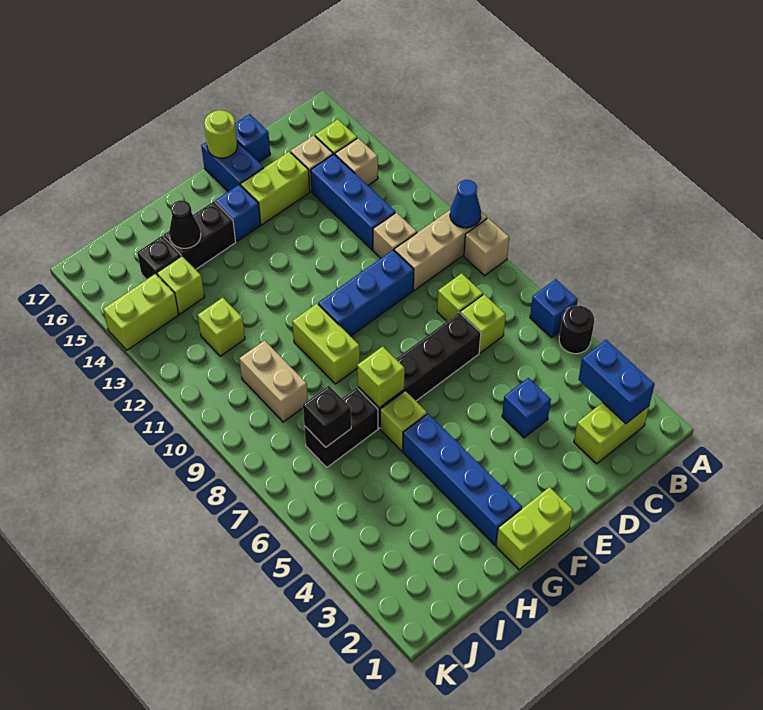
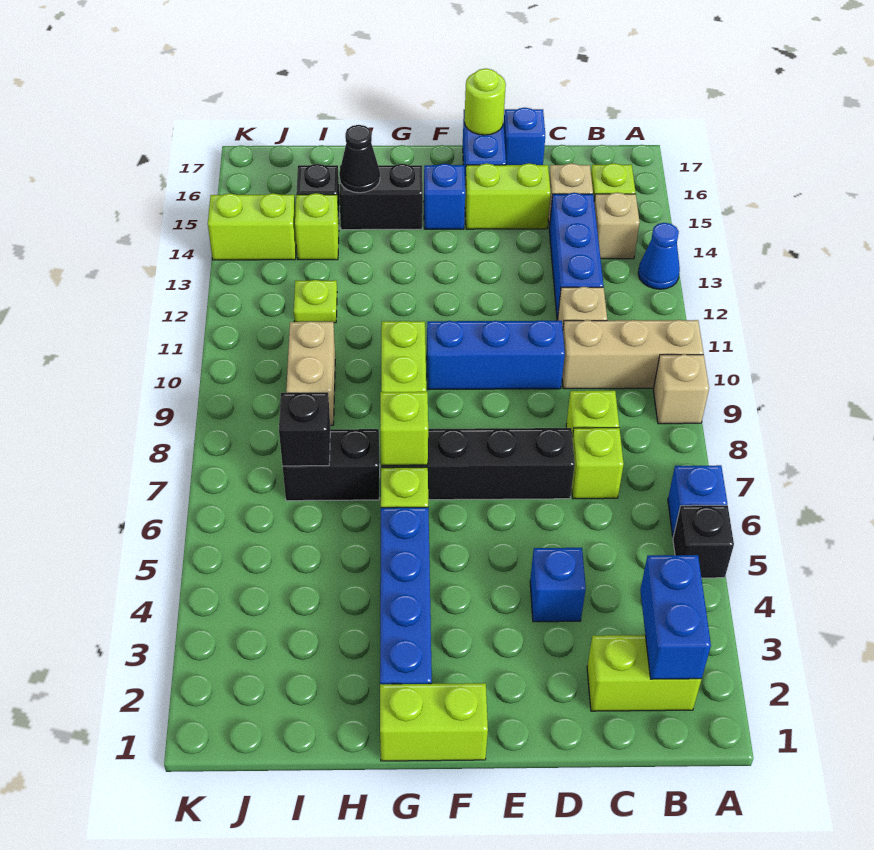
black round brick A5 level 1 -> black brick A5 level 1
blue cone A10 level 2 -> blue cone A13 level 1
lime brick I12 level 1 -> lime plate I12 level 1

